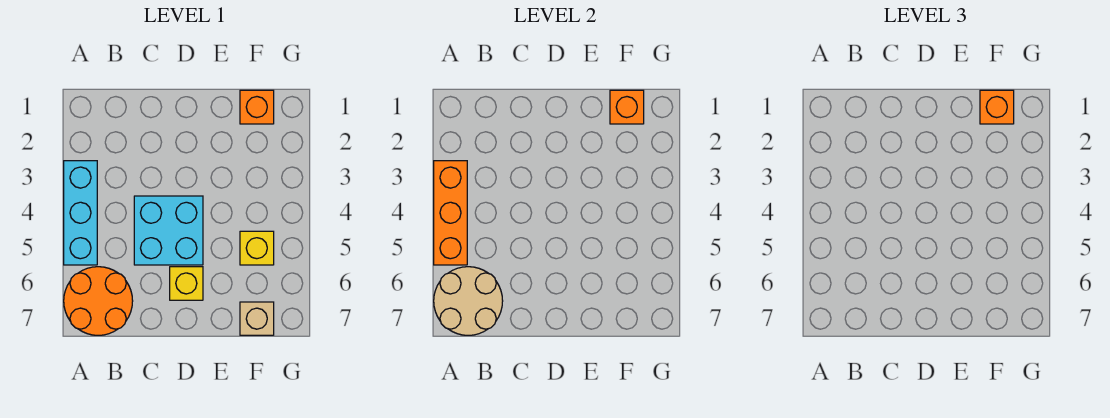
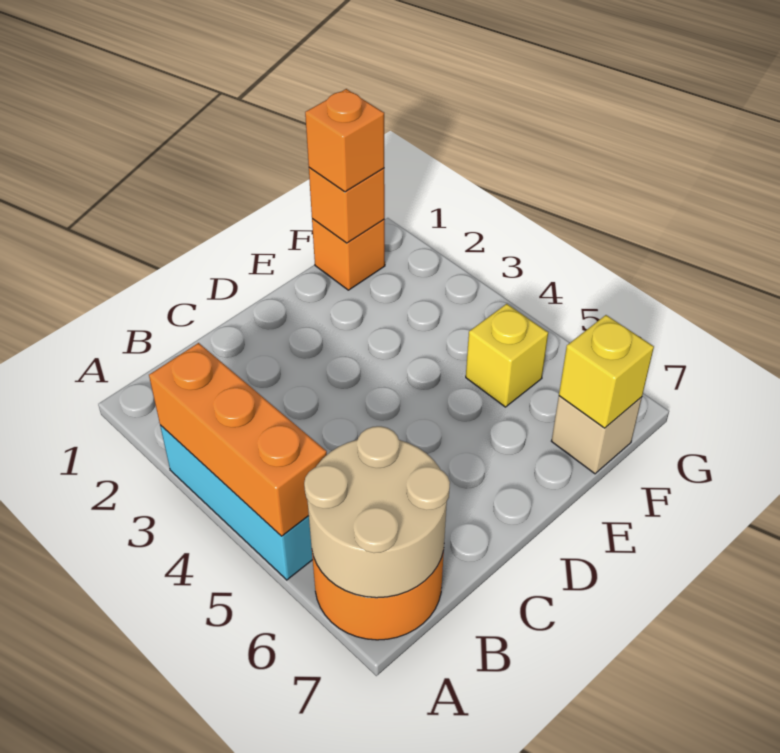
cyan brick C4:D5 level 1 -> none
yellow brick D6 level 1 -> yellow brick F7 level 2

